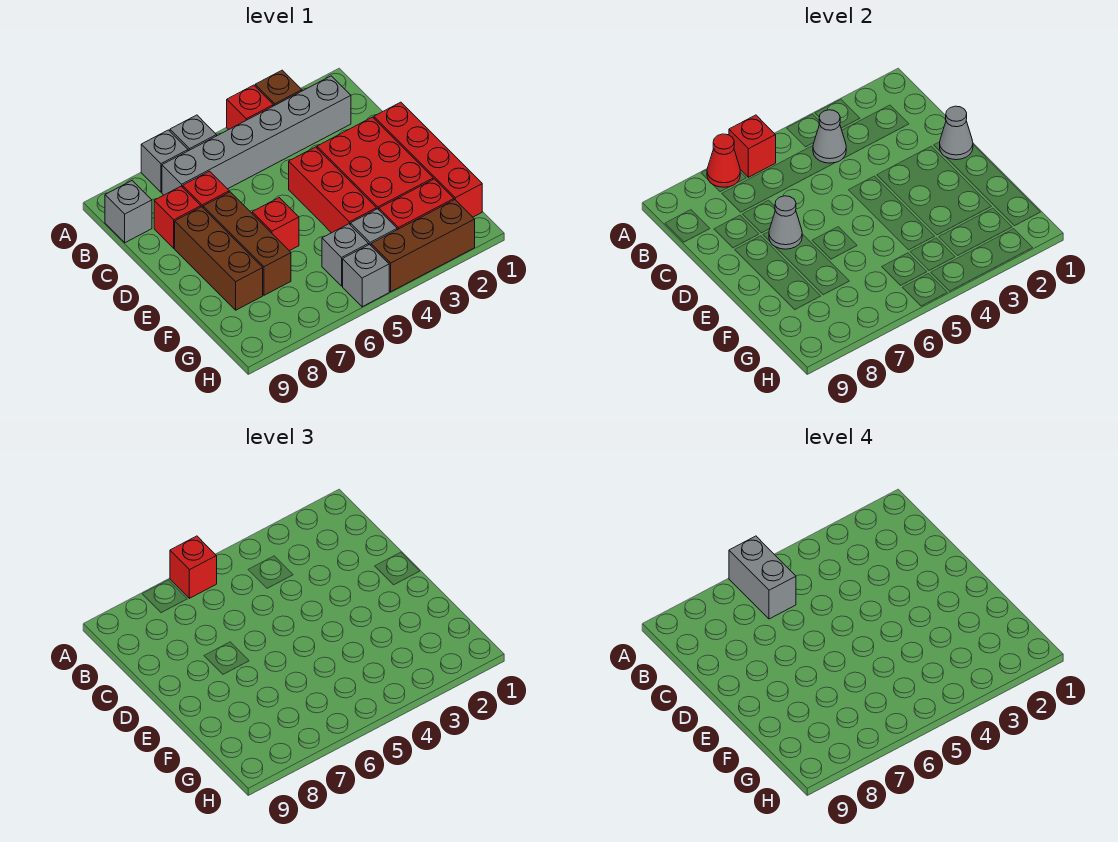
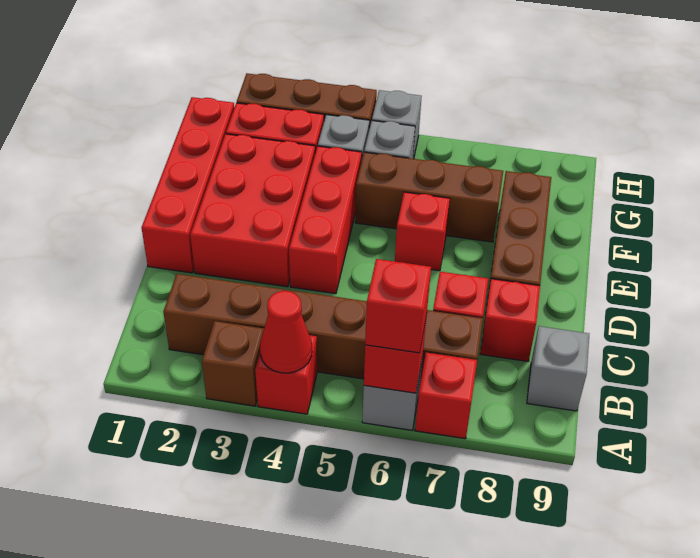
grey brick A6:B6 level 4 -> none
grey brick A7 level 1 -> red brick A7 level 1
red cone A7 level 2 -> red cone A4 level 2
grey brick B2:B7 level 1 -> brown brick B2:B7 level 1
grey cone B4 level 2 -> none
grey cone D1 level 2 -> none
brown brick D7:F7 level 1 -> brown brick F5:F7 level 1
grey cone D7 level 2 -> none

